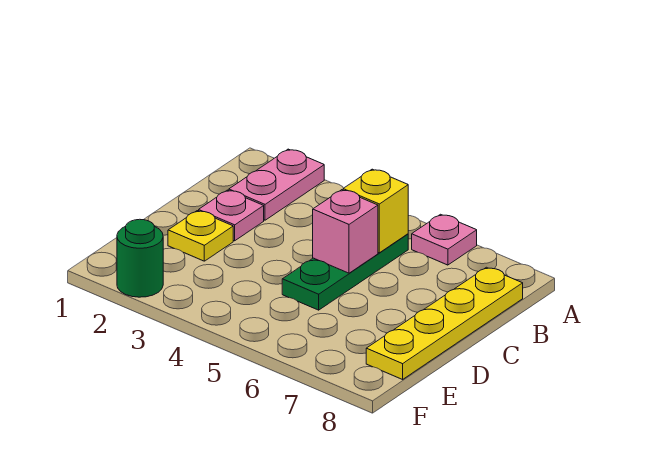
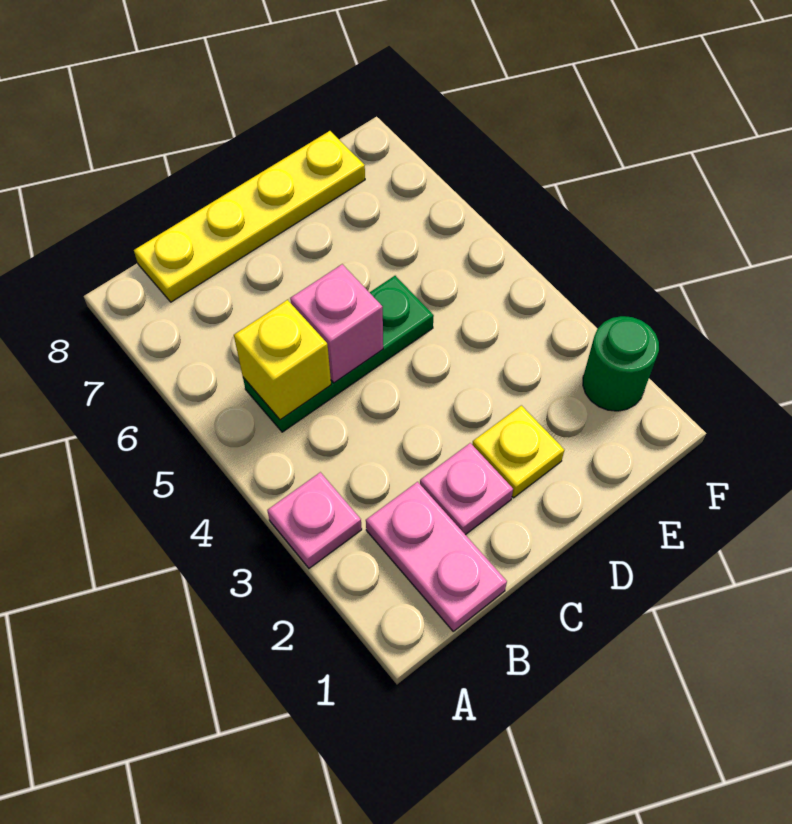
pink plate A2:B2 level 1 -> pink plate B1:B2 level 1
pink plate A6 level 1 -> pink plate A3 level 1

